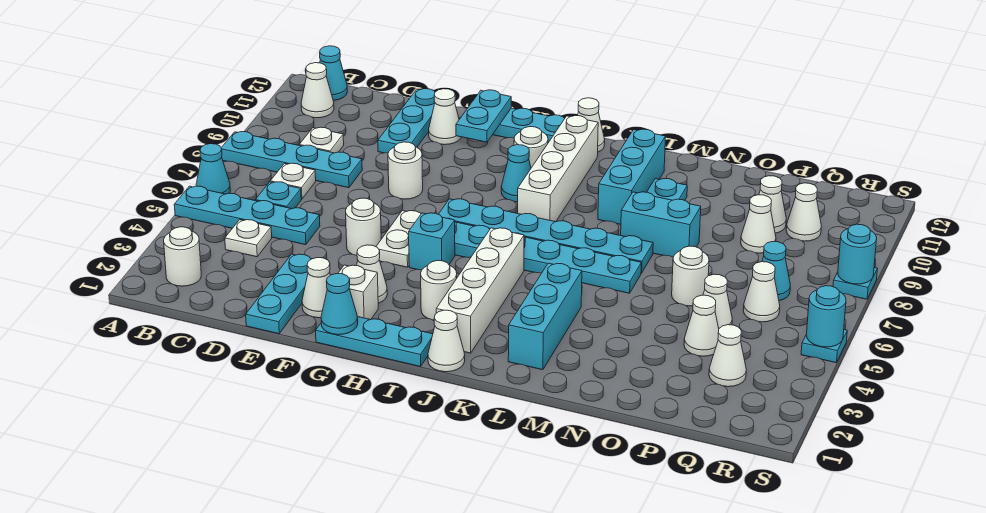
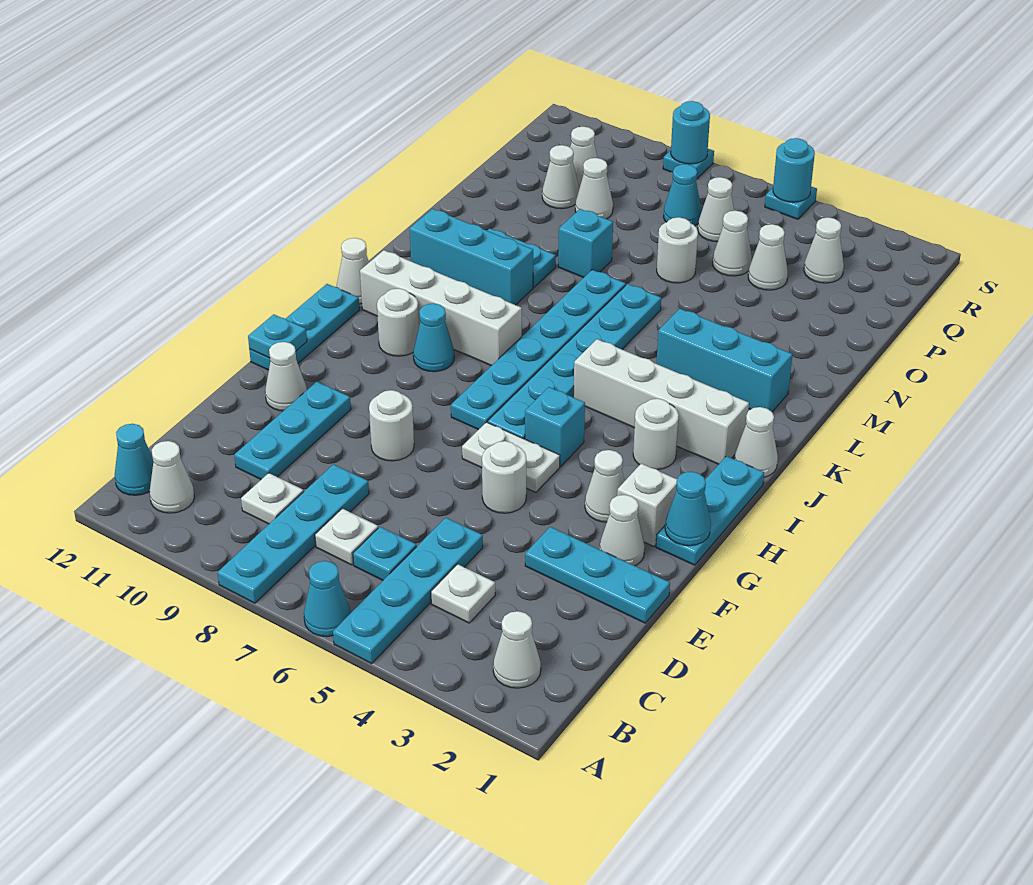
white round brick B2 level 1 -> white cone B2 level 1
cyan plate E10:E12 level 1 -> cyan plate D10:F10 level 1
cyan plate G11:G12 level 2 -> cyan plate G12 level 2
cyan brick M8:N8 level 1 -> cyan brick N8 level 1

